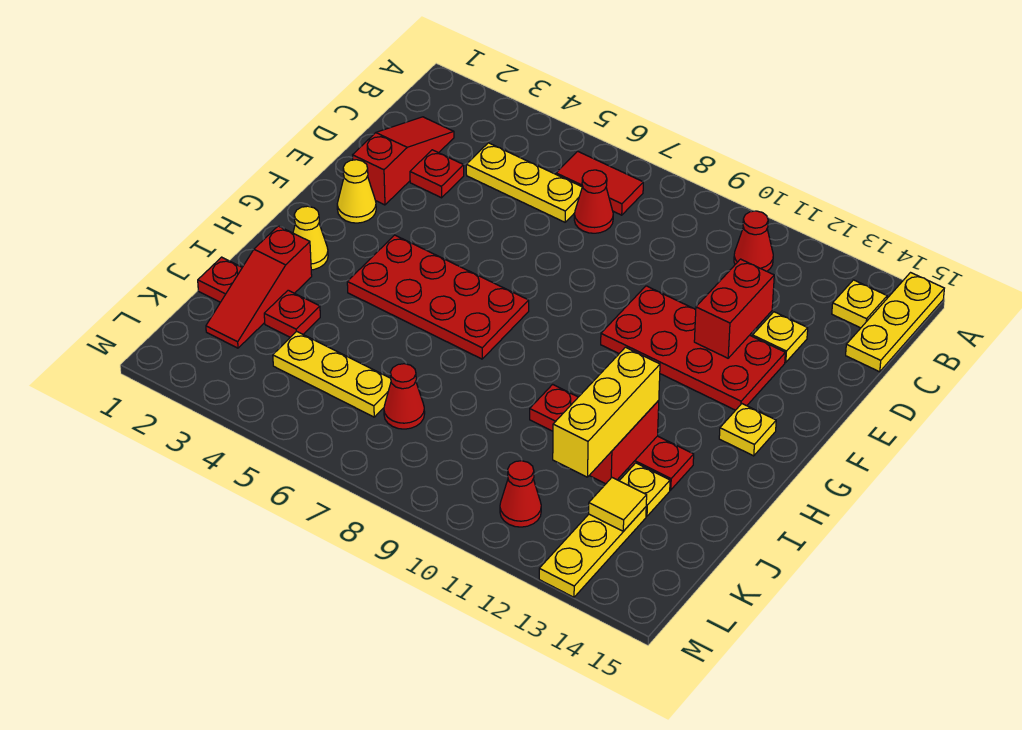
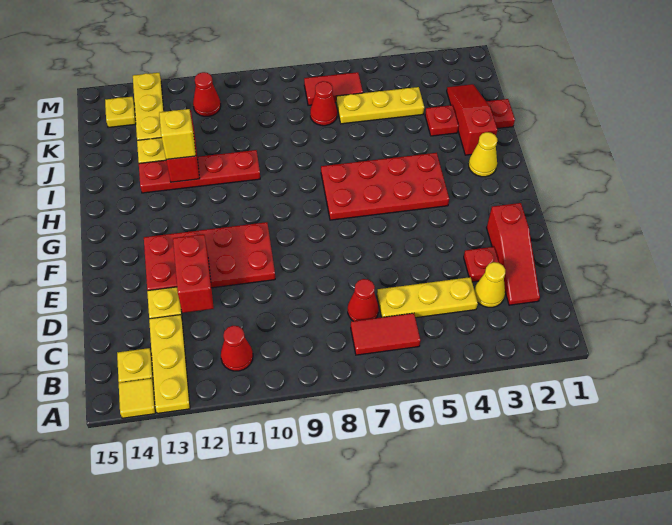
yellow plate A15:C15 level 1 -> yellow plate A13:C13 level 1
yellow cone F2 level 1 -> yellow cone C3 level 1
yellow plate G14 level 1 -> yellow plate L14 level 1
yellow brick I12:K12 level 3 -> yellow brick I12 level 3
yellow tile K13 level 2 -> yellow tile A14 level 1
none -> red tile L6:L7 level 1

